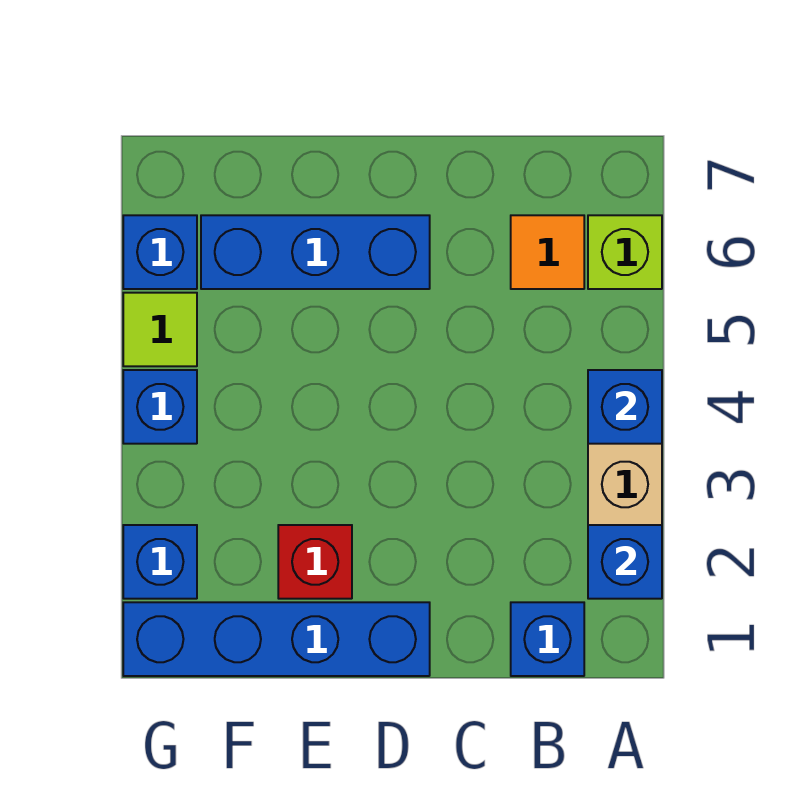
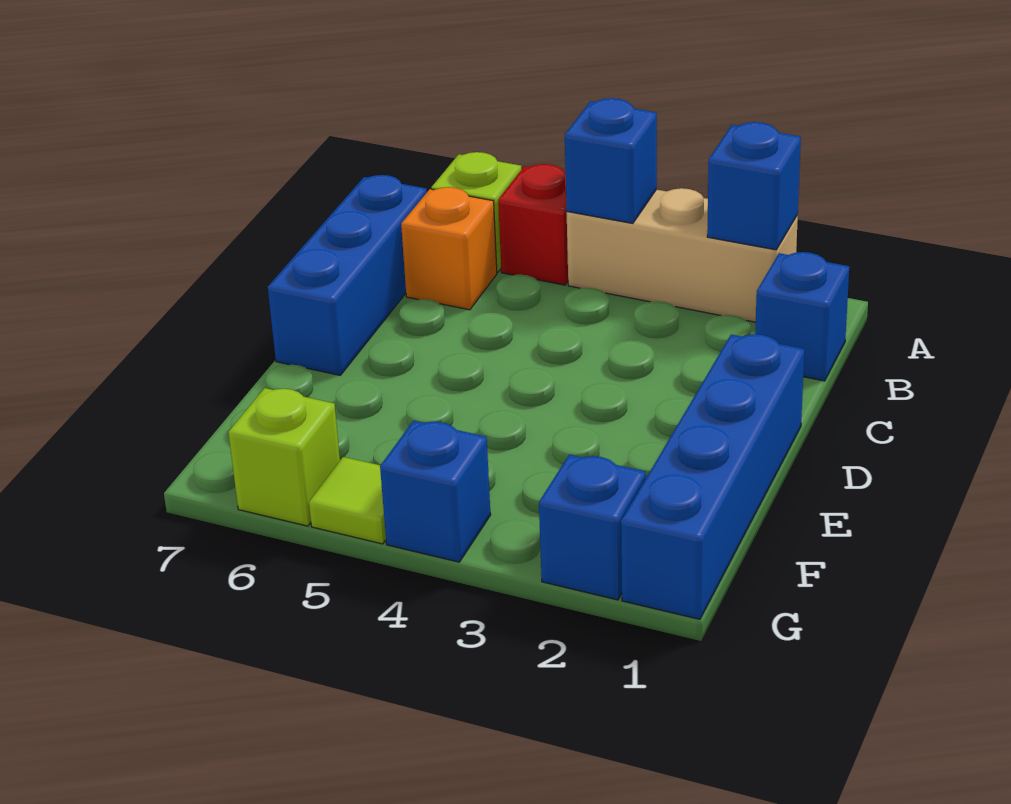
orange tile B6 level 1 -> orange brick B6 level 1
blue brick D6:F6 level 1 -> blue brick B7:D7 level 1
red brick E2 level 1 -> red brick A5 level 1
blue brick G6 level 1 -> lime brick G6 level 1

